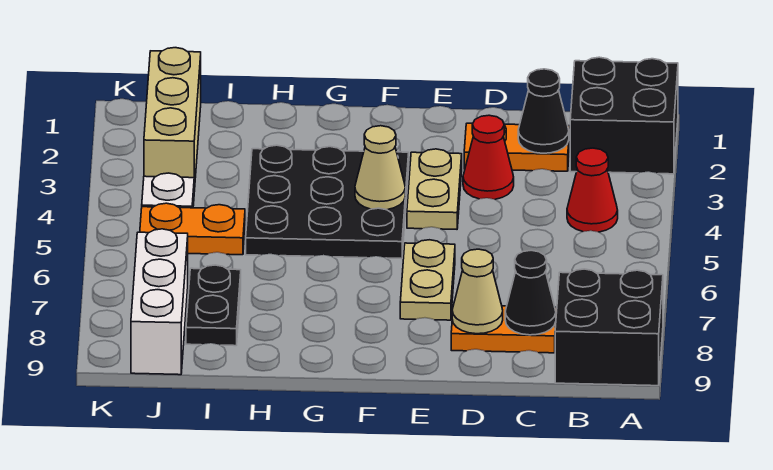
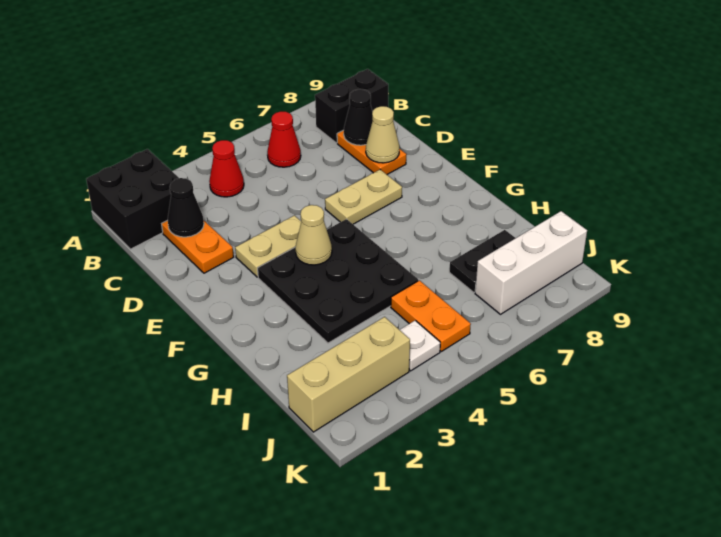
black brick A8:B9 level 1 -> black brick B8:B9 level 1
red cone D3 level 1 -> red cone B6 level 1

